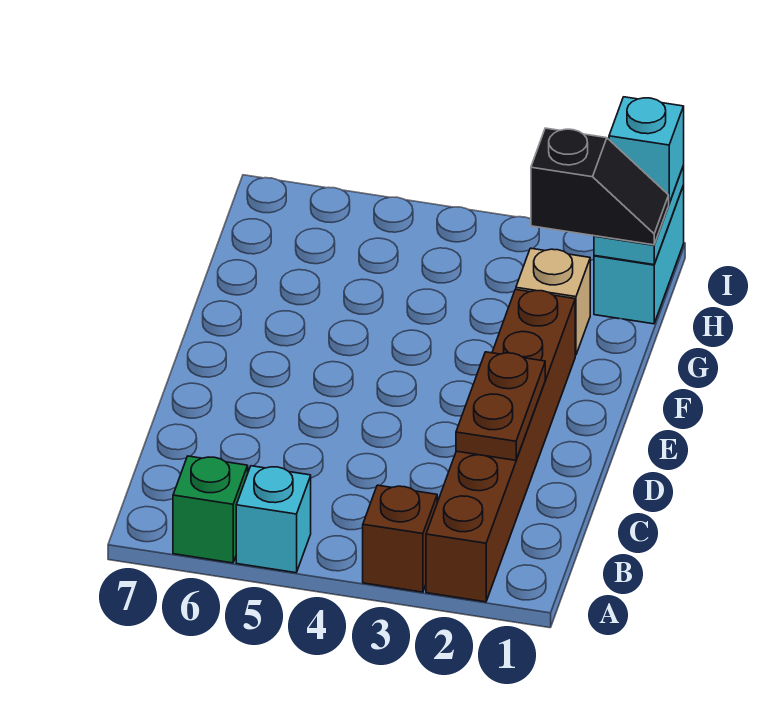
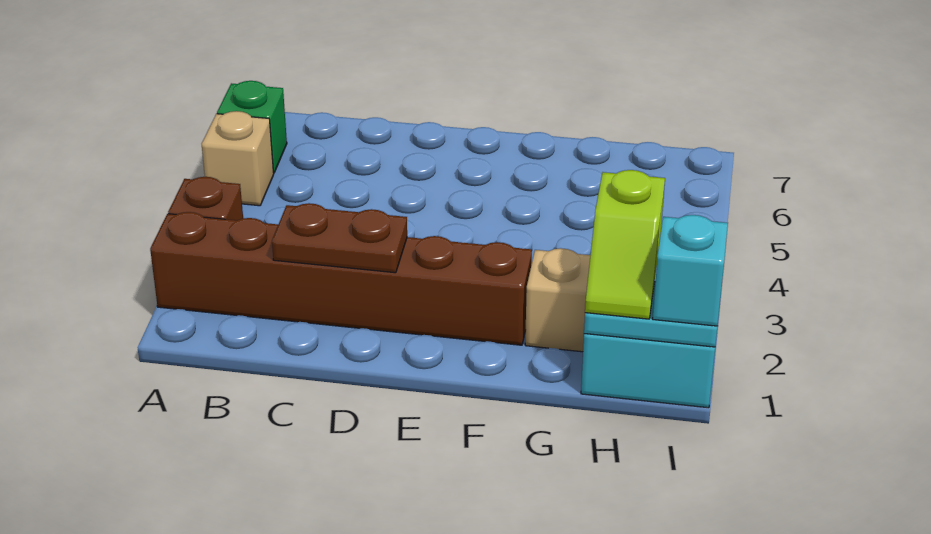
cyan brick A5 level 1 -> tan brick A5 level 1
black slope H1:H2 level 3 top 2 -> lime slope H1:H2 level 3 top 2

